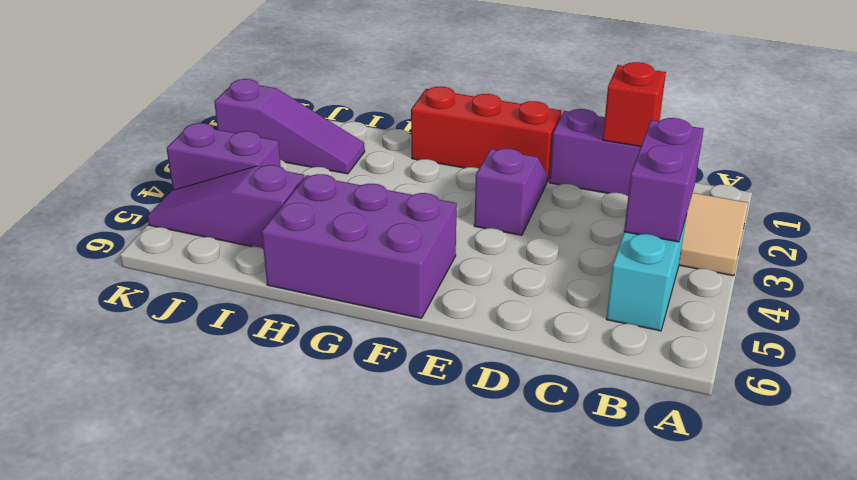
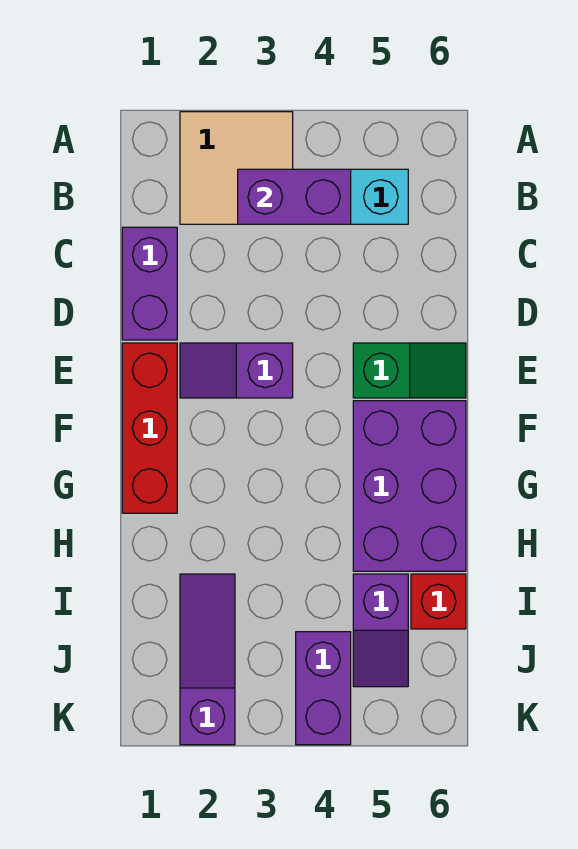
red brick C1 level 2 -> red brick I6 level 1
none -> green slope E5:E6 level 1 top 5
purple slope I5:K5 level 1 top I -> purple slope I5:J5 level 1 top I

